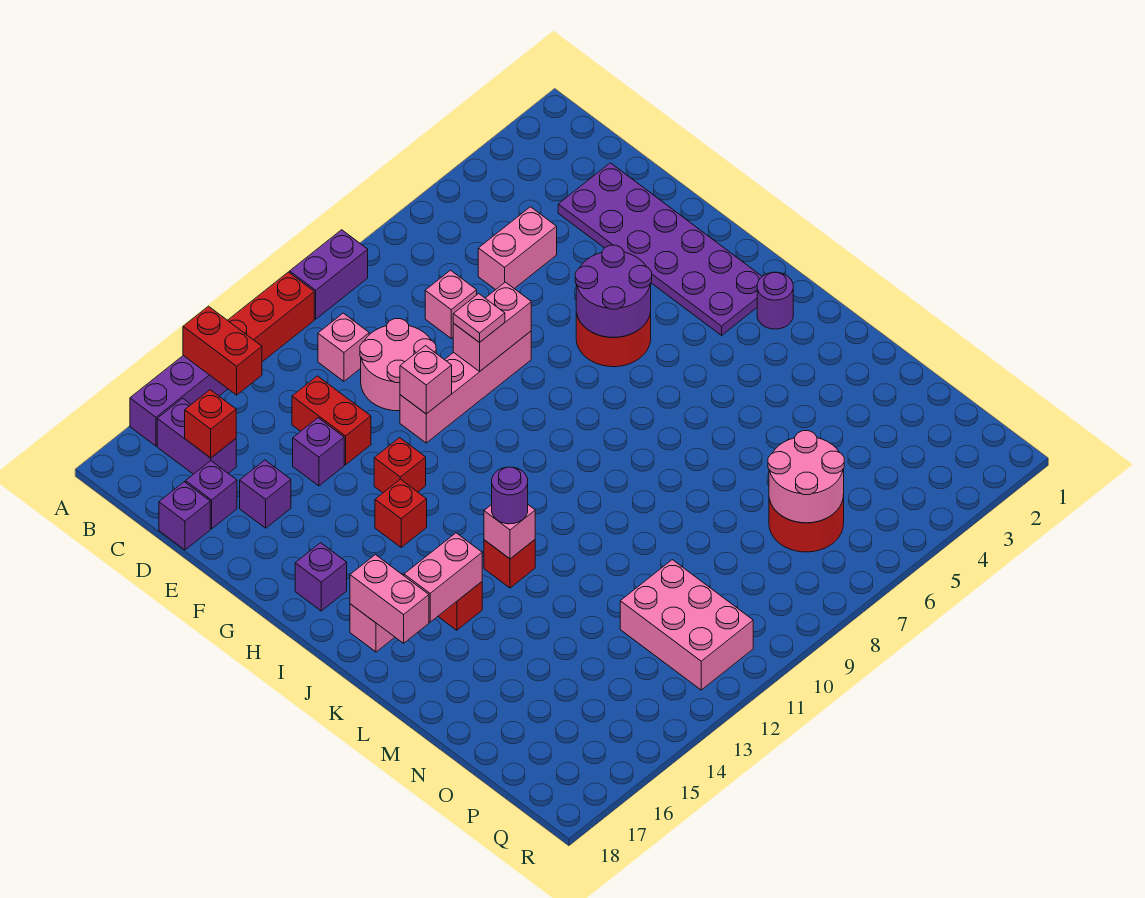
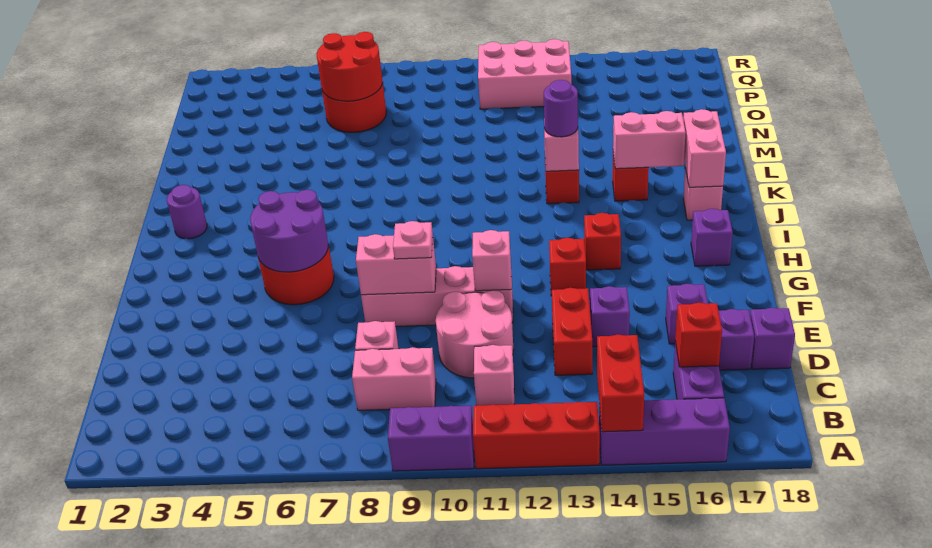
purple plate D2:I3 level 1 -> none
pink brick D5:D6 level 1 -> pink brick C8:C9 level 1
pink round brick O6:P7 level 2 -> red round brick O6:P7 level 2
pink brick O11:Q12 level 1 -> pink brick P11:Q13 level 1

